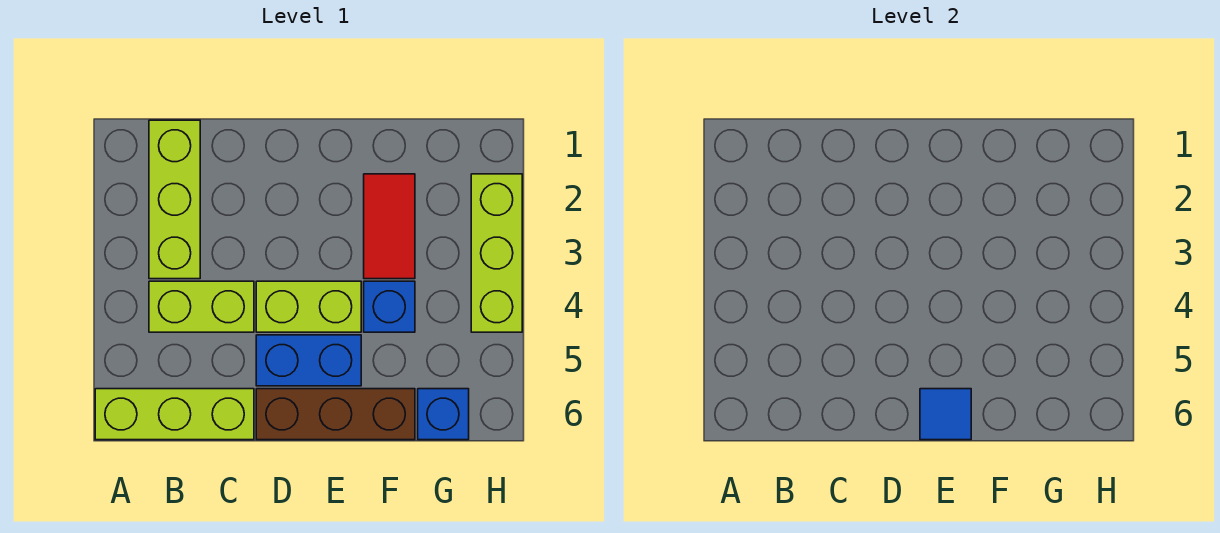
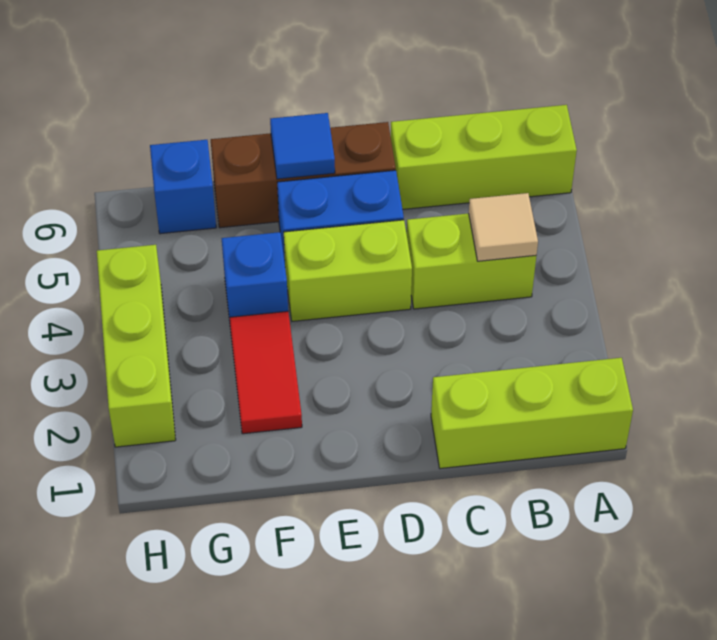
lime brick B1:B3 level 1 -> lime brick A1:C1 level 1
none -> tan tile B4 level 2

